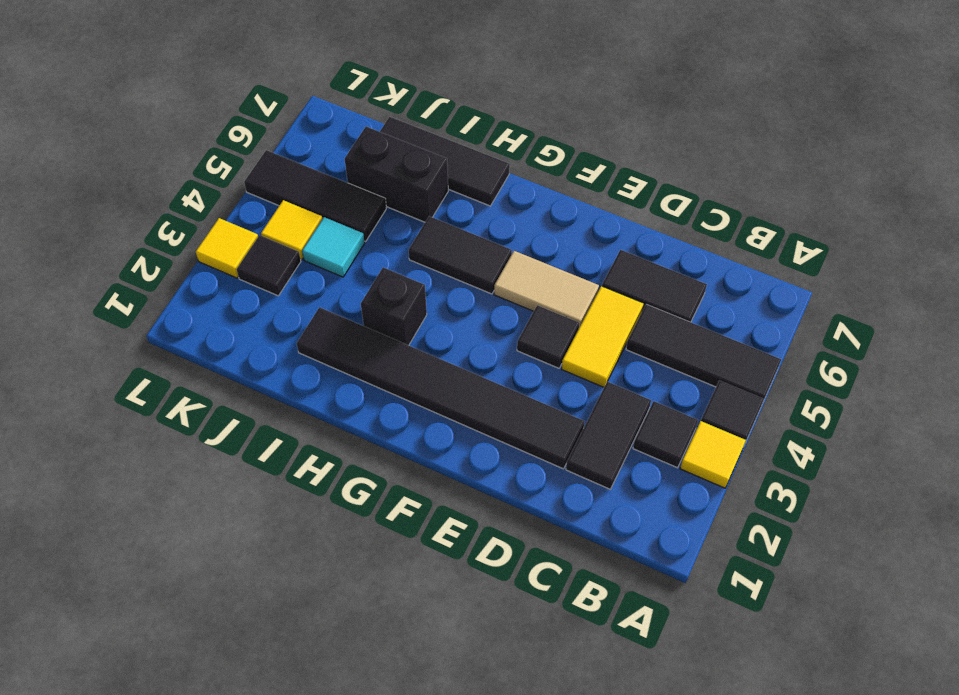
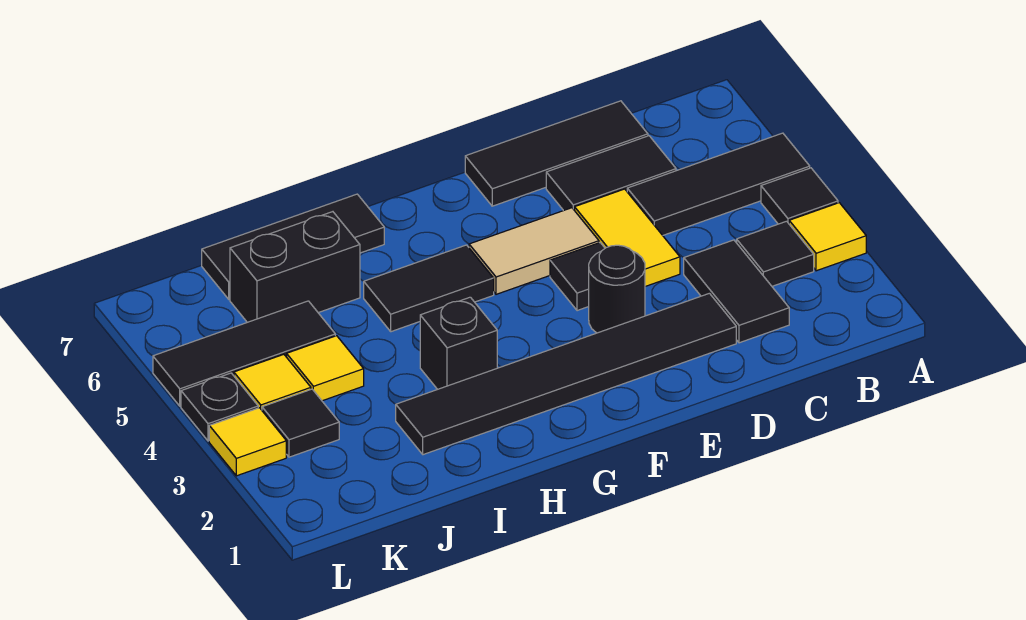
none -> black tile C7:E7 level 1
none -> black round brick E3 level 1
cyan tile J4 level 1 -> yellow tile J4 level 1
none -> black plate L4 level 1

